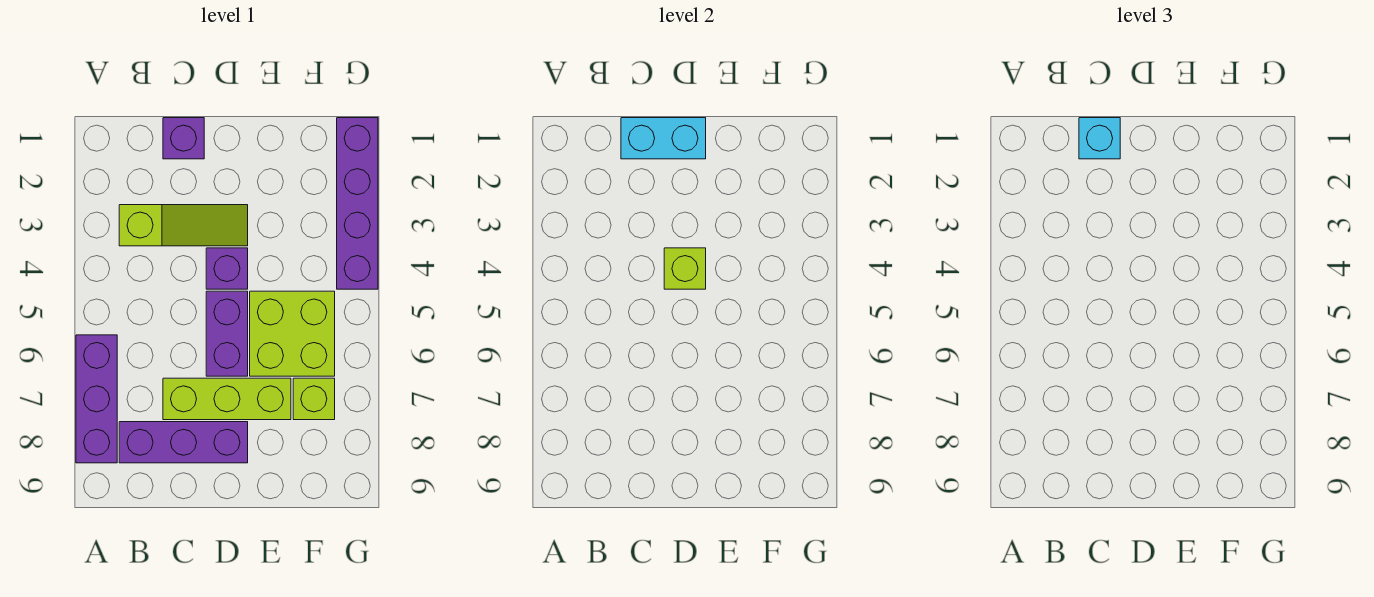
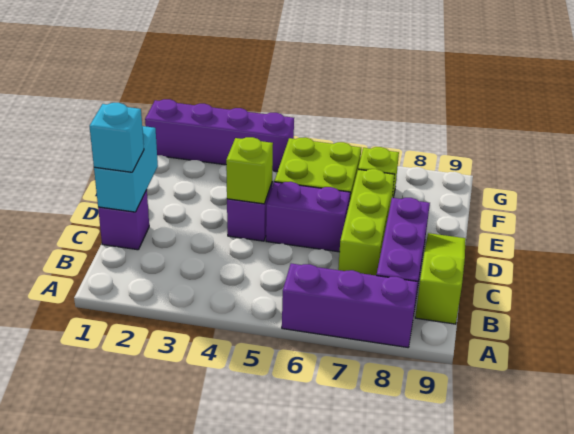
lime slope B3:D3 level 1 top B -> lime slope B9:D9 level 1 top B

